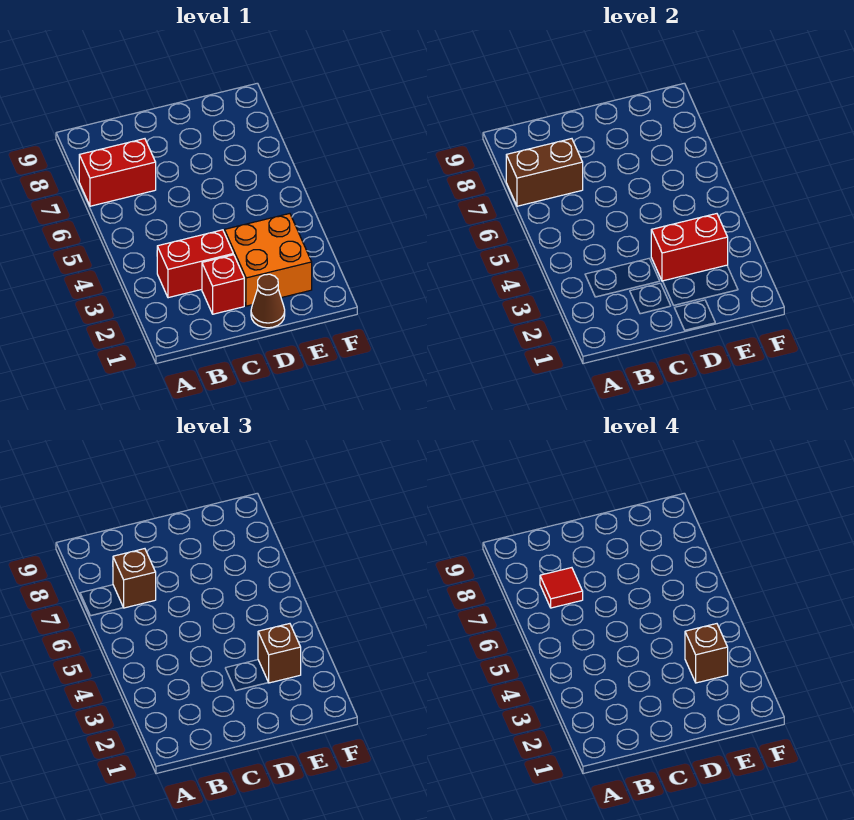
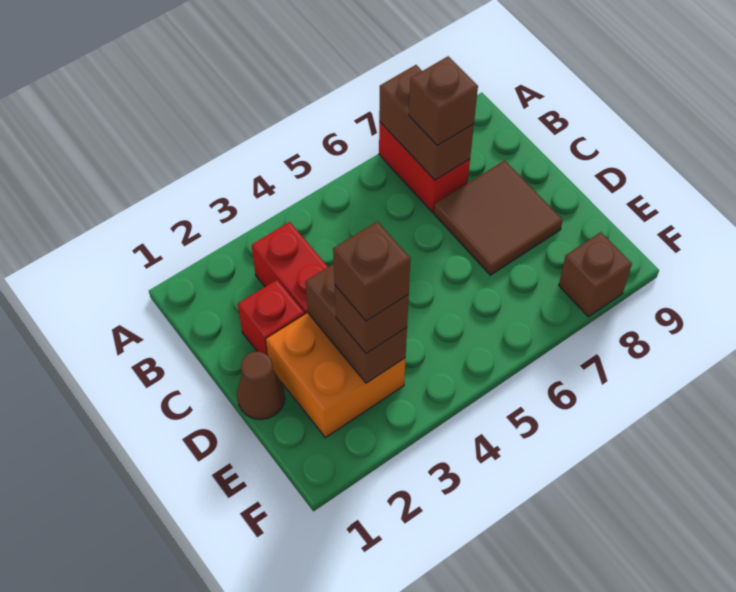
red tile B7 level 4 -> none
none -> brown tile C7:D8 level 1
red brick D3:E3 level 2 -> brown brick D3:E3 level 2
none -> brown brick F8 level 1

